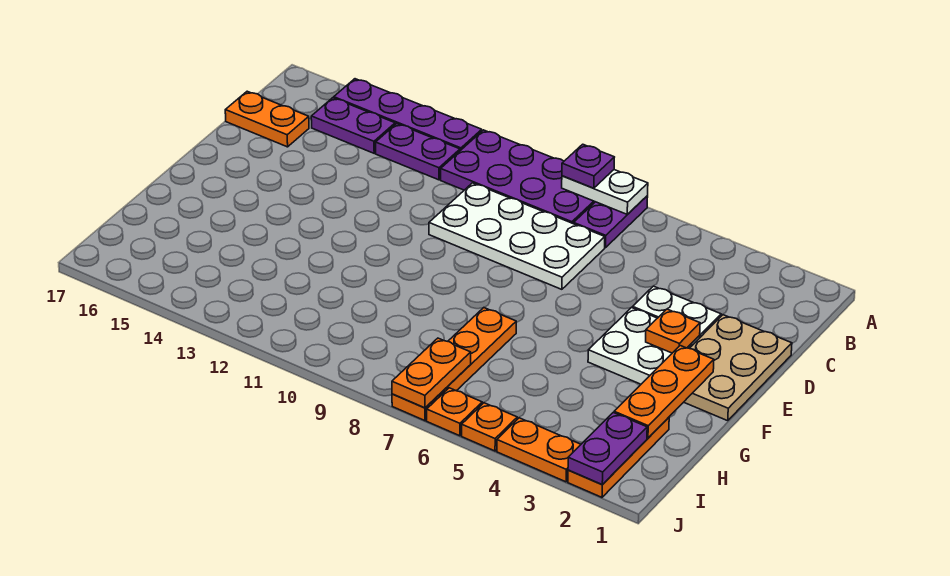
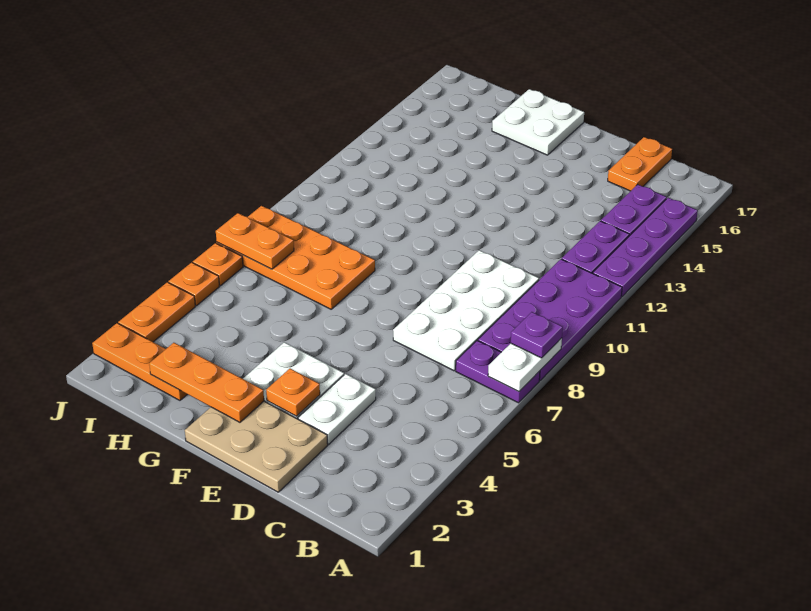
none -> white plate F16:G17 level 1
orange plate G7:J7 level 1 -> orange plate G7:J8 level 1
purple plate I2:J2 level 2 -> none

